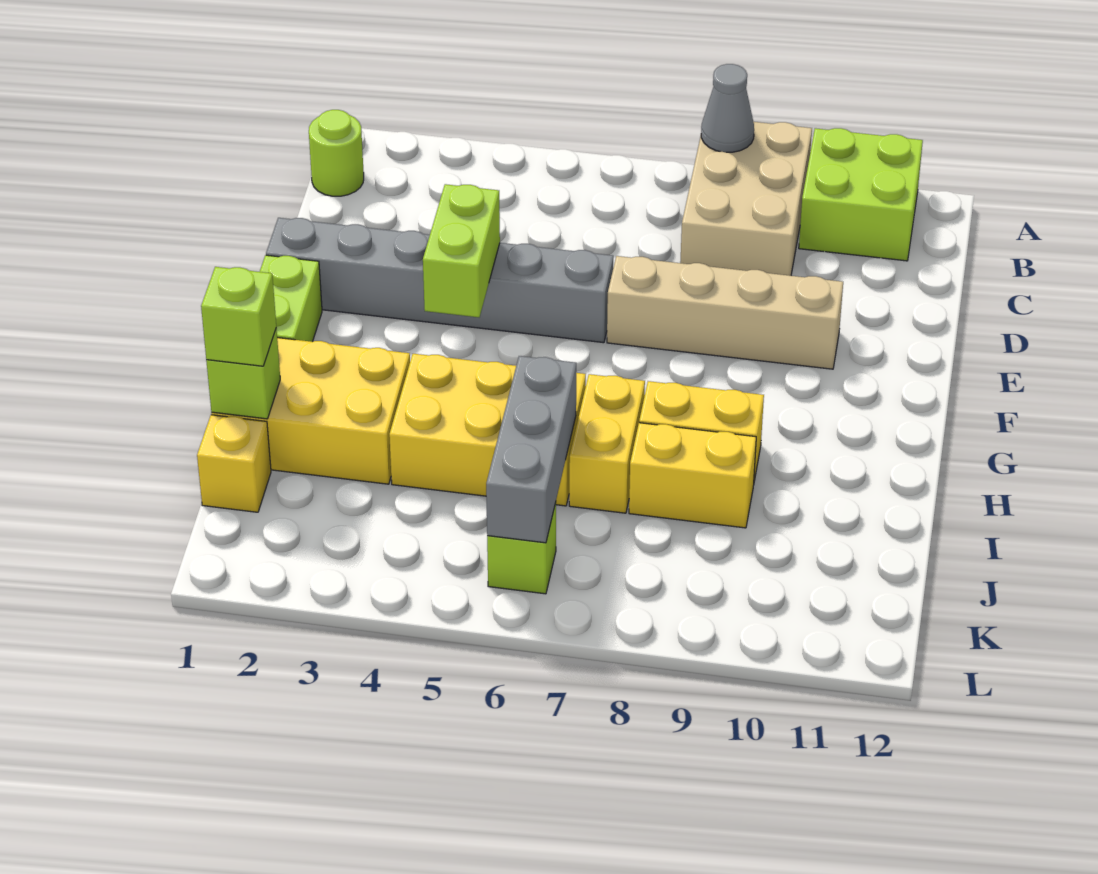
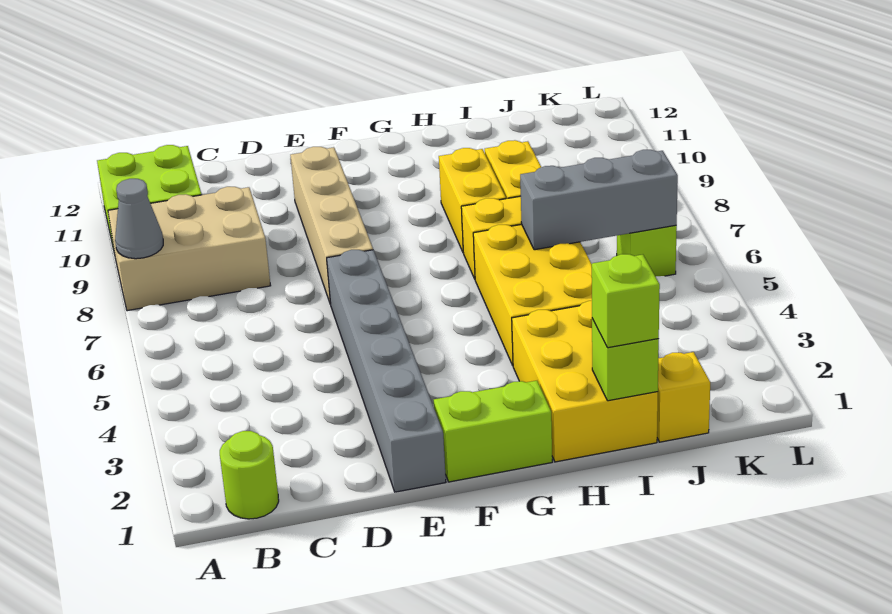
lime brick E4:F4 level 2 -> none

